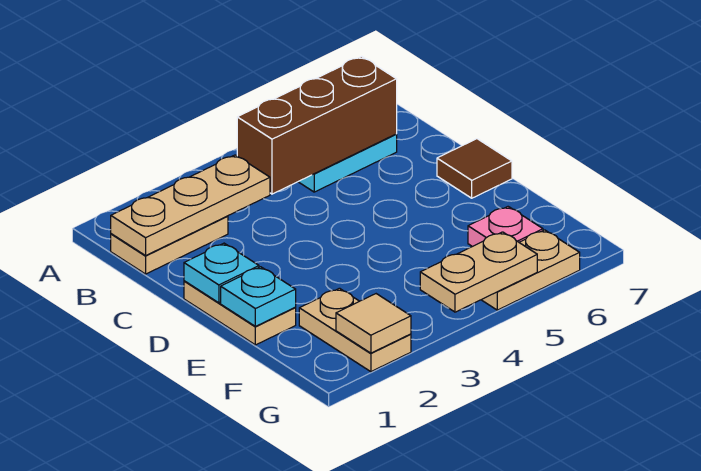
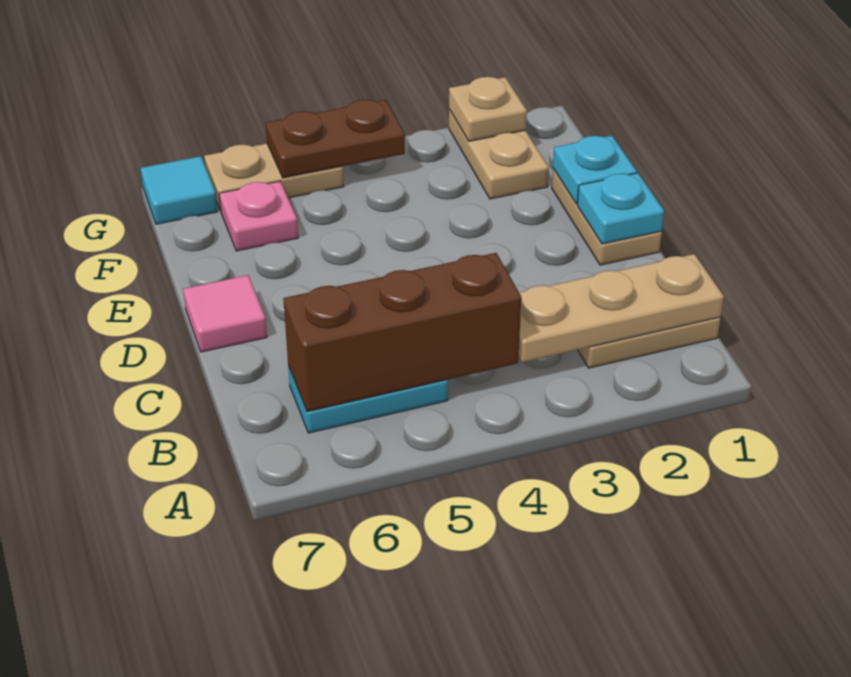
brown tile D7 level 1 -> pink tile D7 level 1
tan tile G2 level 2 -> tan plate G2 level 2
tan plate G4:G5 level 2 -> brown plate G4:G5 level 2
none -> cyan tile G7 level 1

